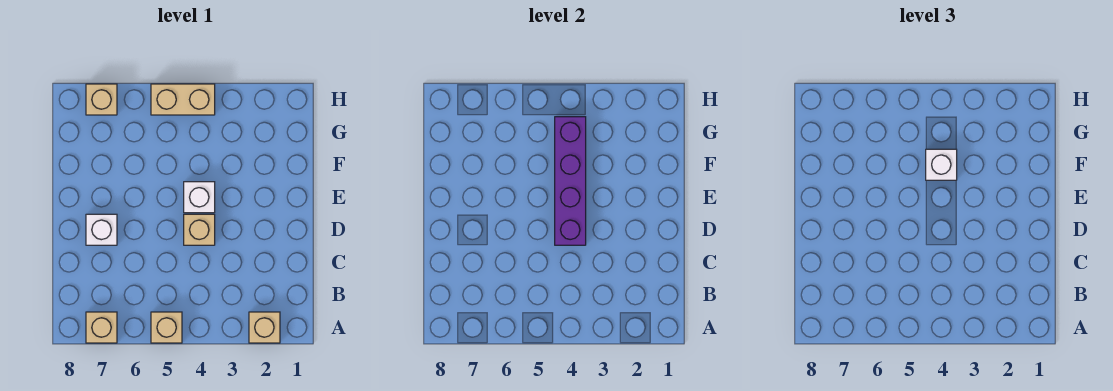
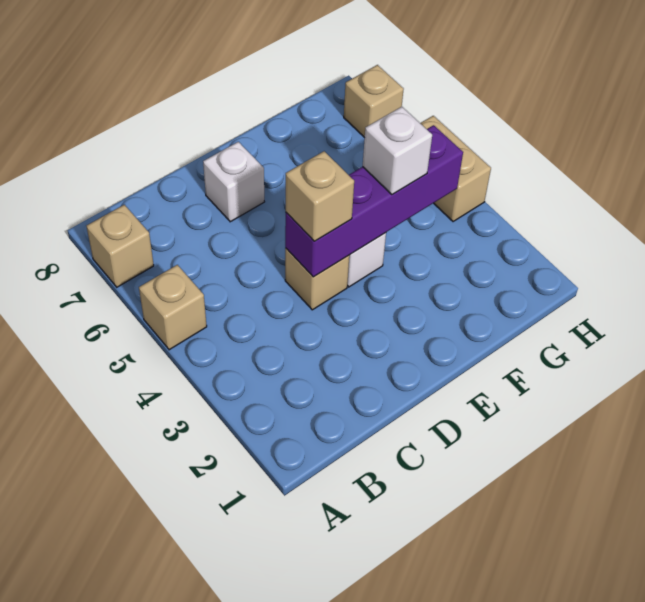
tan brick A2 level 1 -> tan brick D4 level 3

